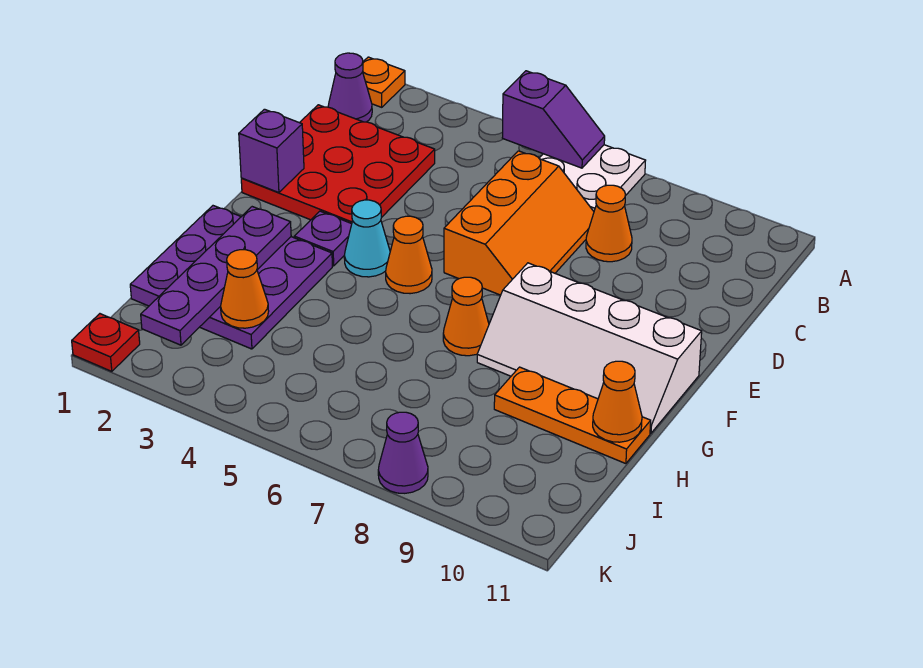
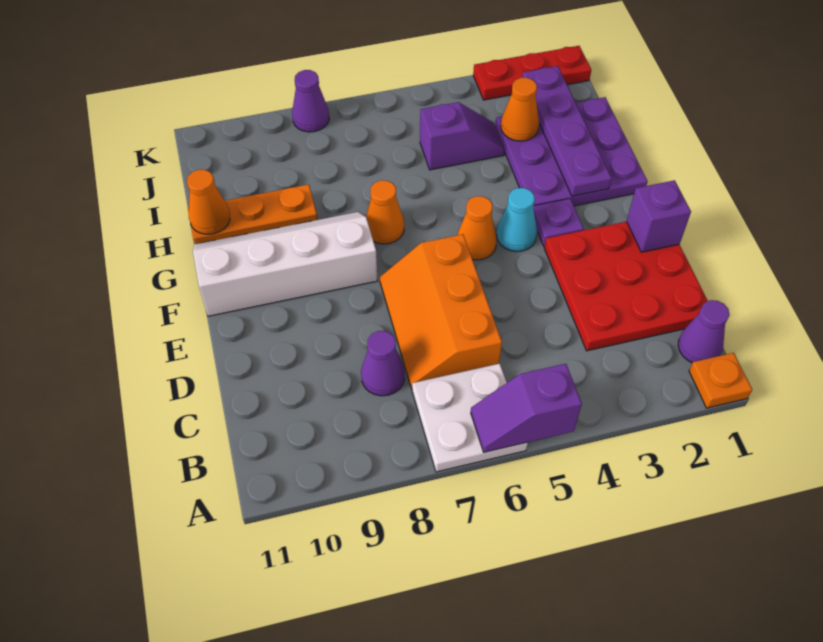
orange cone C8 level 1 -> purple cone C8 level 1
none -> purple slope I4:I5 level 1 top 5
red plate K1 level 1 -> red plate K1:K3 level 1

